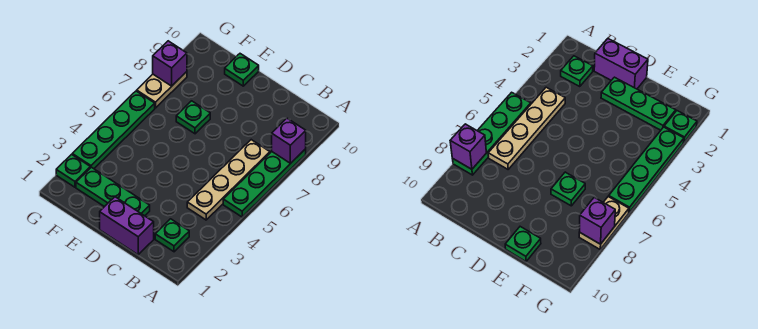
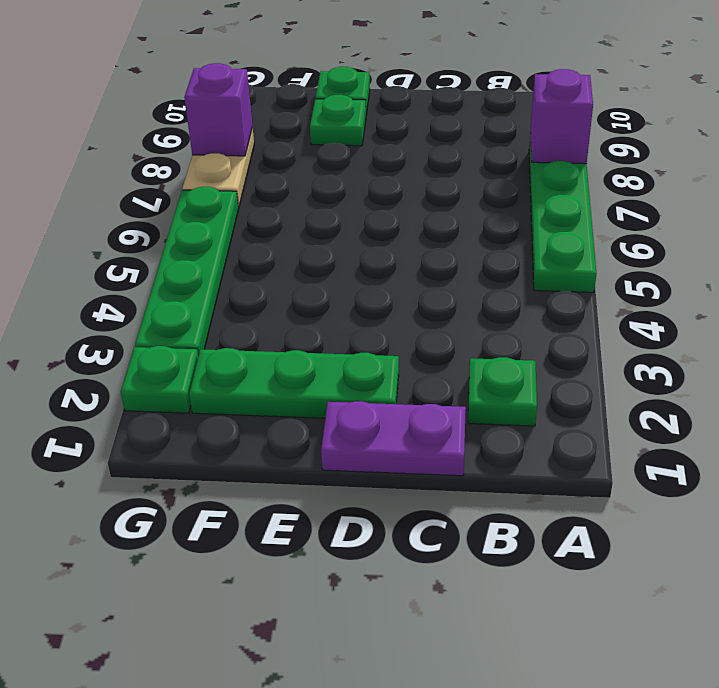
tan plate B4:B7 level 1 -> none
purple brick C1:D1 level 1 -> purple plate C1:D1 level 1
green plate E7 level 1 -> green plate E9 level 1

